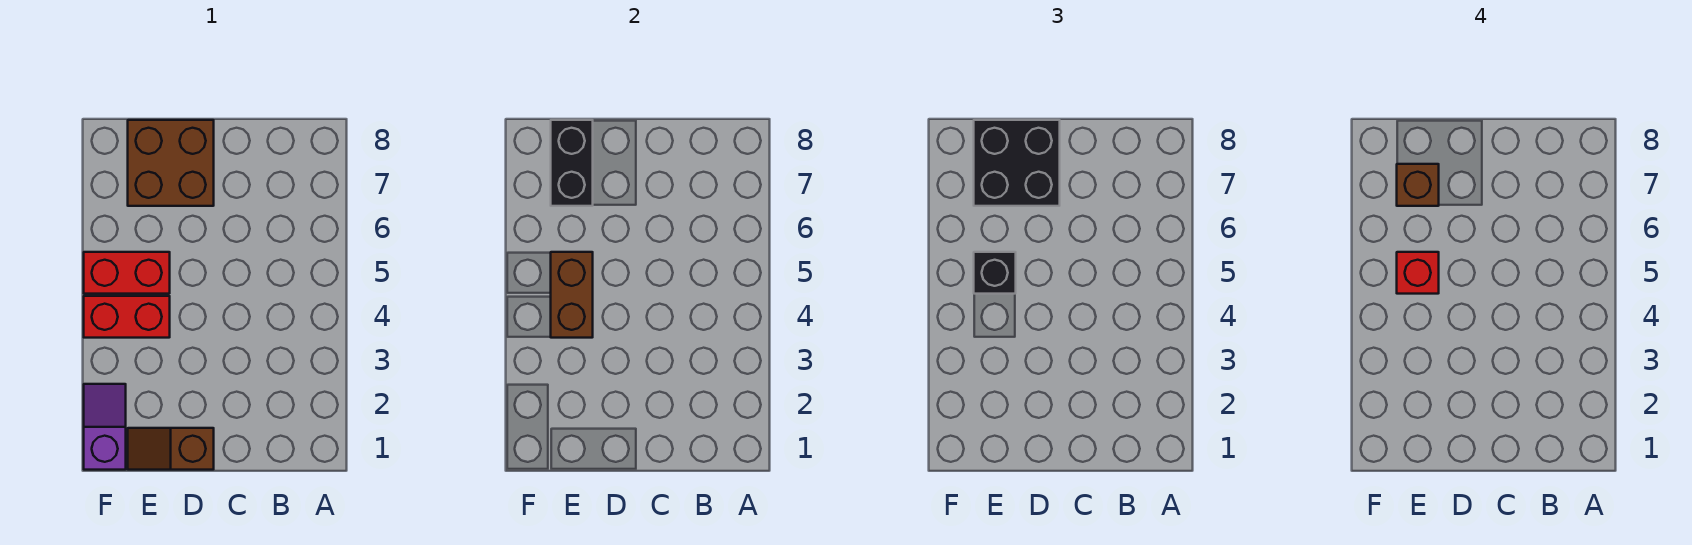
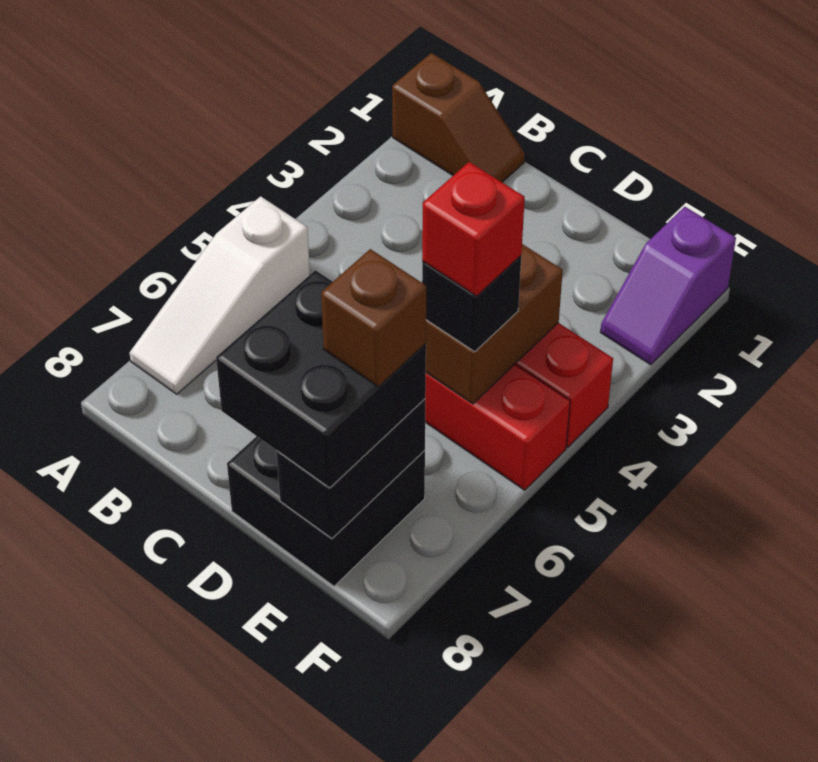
none -> white slope A5:A7 level 1 top 5
brown slope D1:E1 level 1 top D -> brown slope A1:B1 level 1 top A
brown brick D7:E8 level 1 -> black brick D7:E8 level 1

